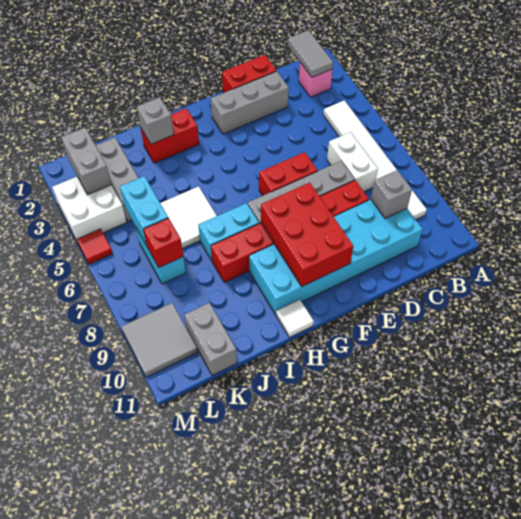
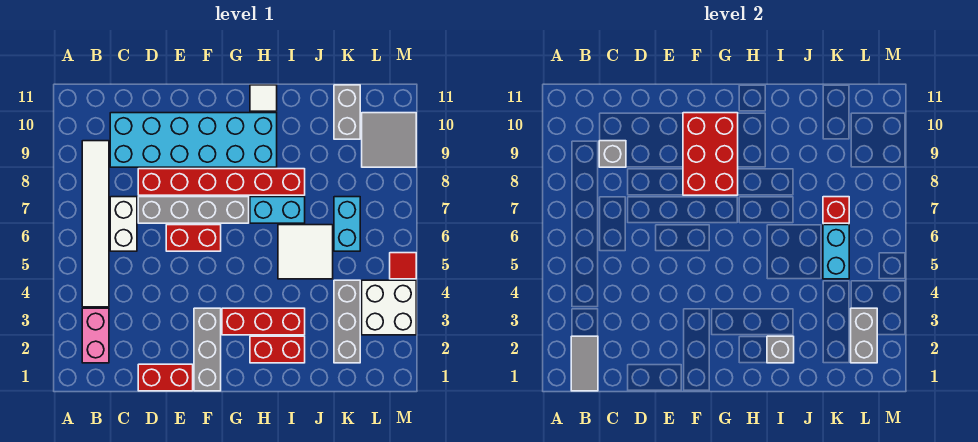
pink brick B2 level 1 -> pink brick B2:B3 level 1
grey brick D2:F2 level 1 -> grey brick F1:F3 level 1
none -> red brick G3:I3 level 1

